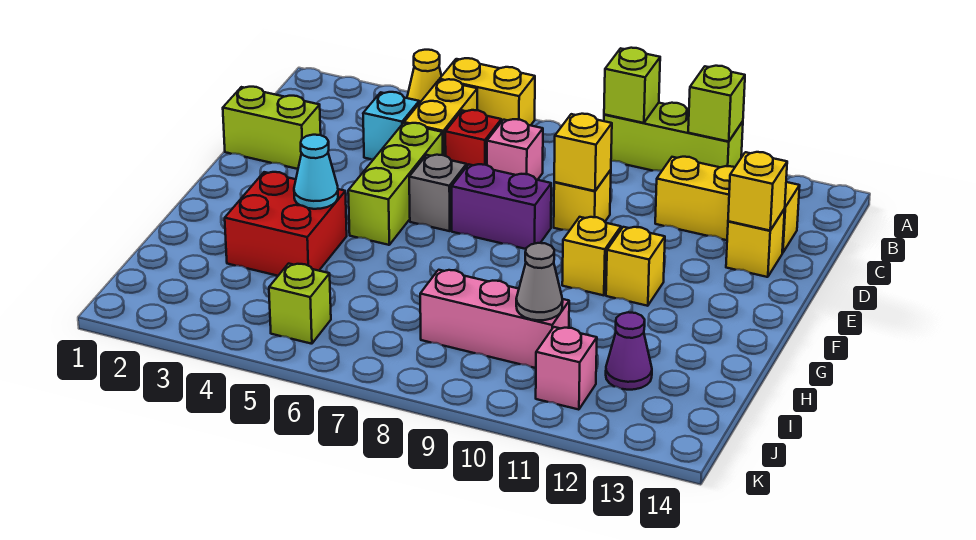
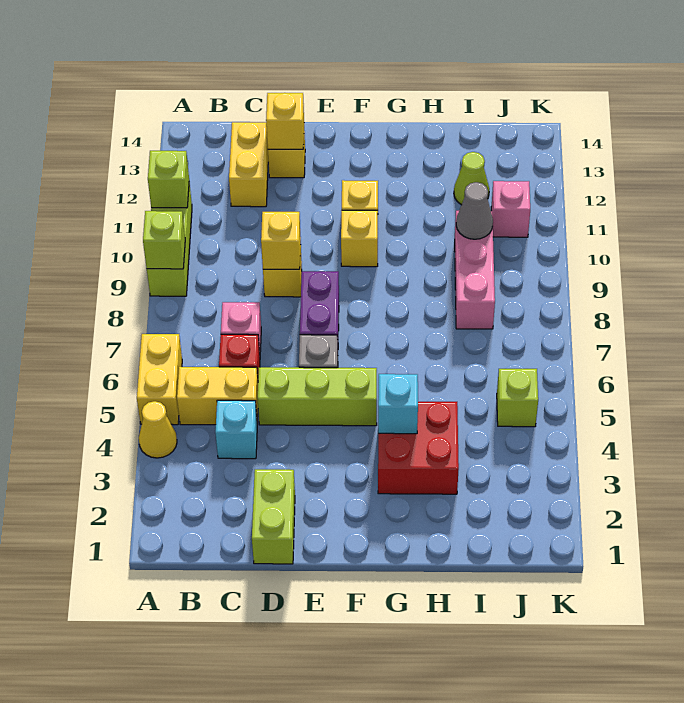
yellow brick C11:C13 level 1 -> yellow brick C12:C13 level 1
cyan cone G4 level 2 -> cyan brick G4 level 2
purple cone I12 level 1 -> lime cone I12 level 1

